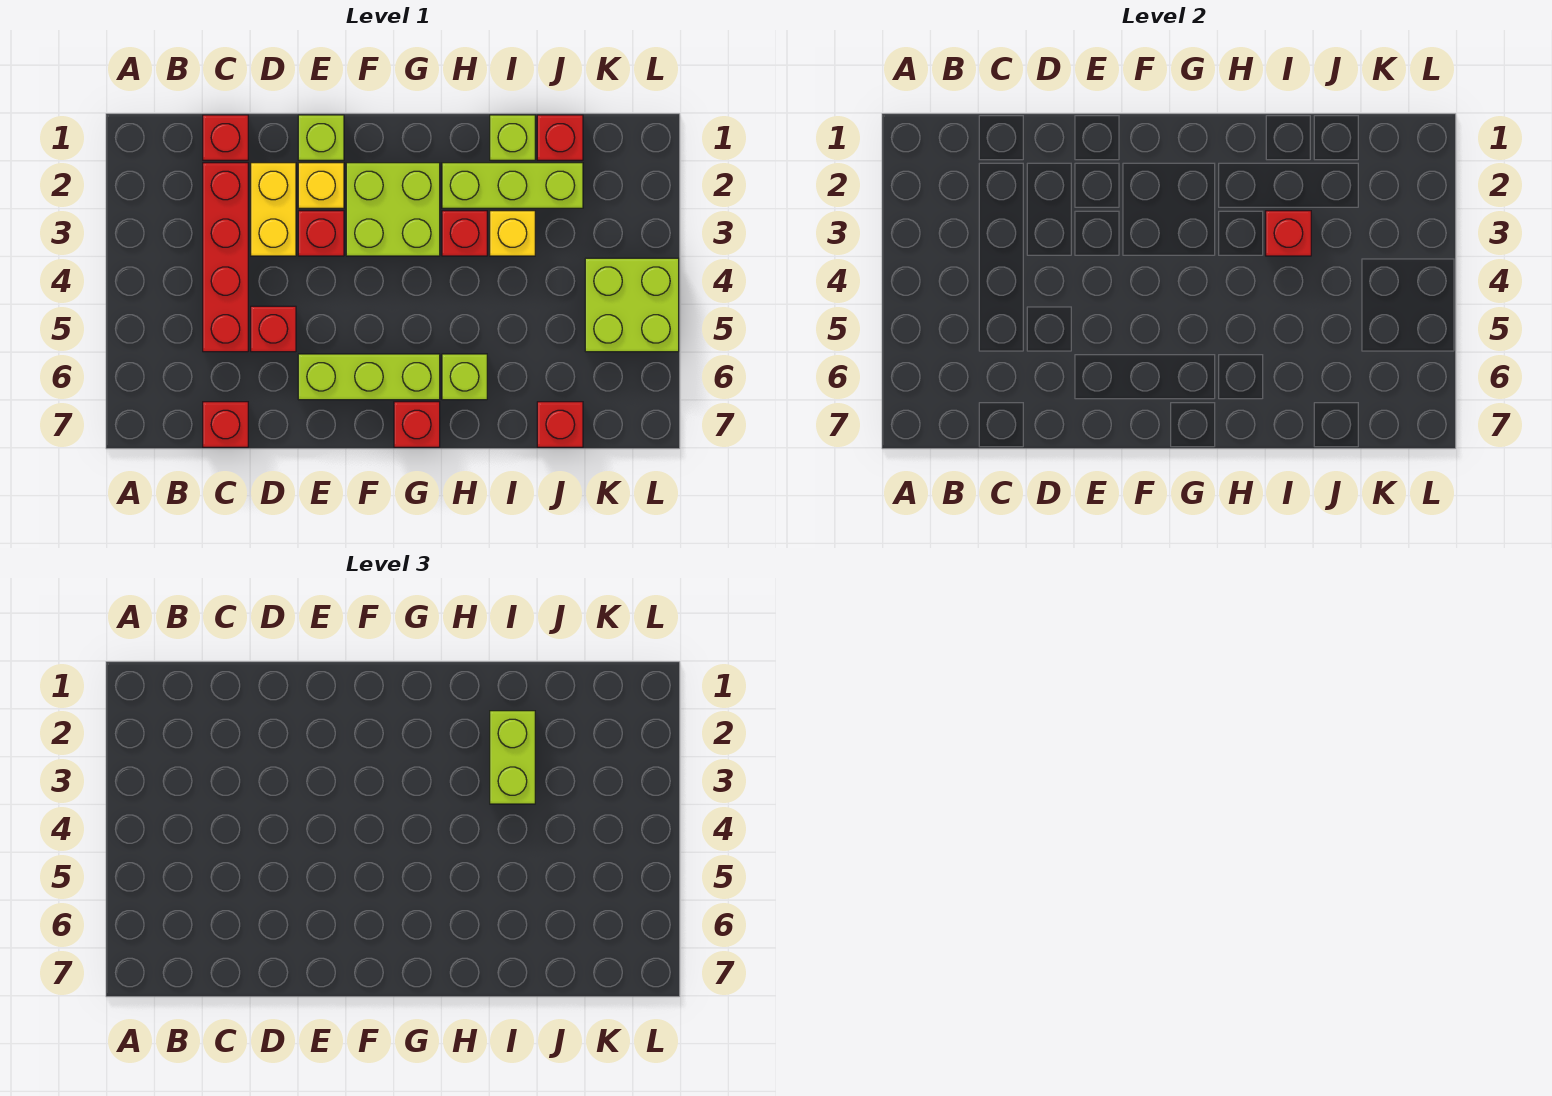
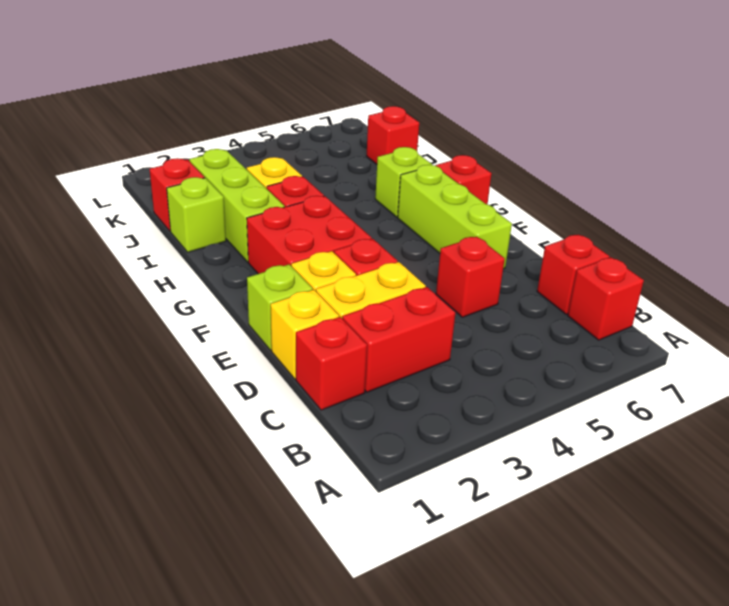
red brick C2:C5 level 1 -> red brick C2:C3 level 1
none -> yellow brick D1 level 1
lime brick F2:G3 level 1 -> red brick F2:G3 level 1
lime brick I2:I3 level 3 -> none
red brick I3 level 2 -> red brick B7 level 1
lime brick K4:L5 level 1 -> none

